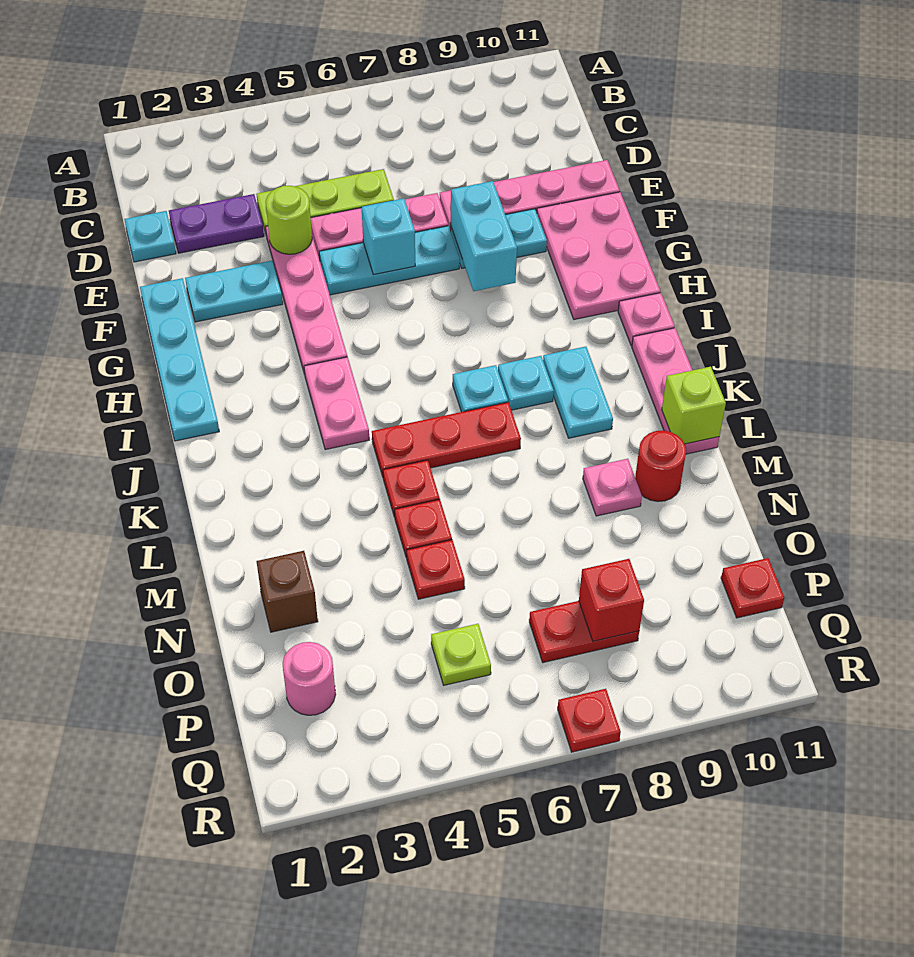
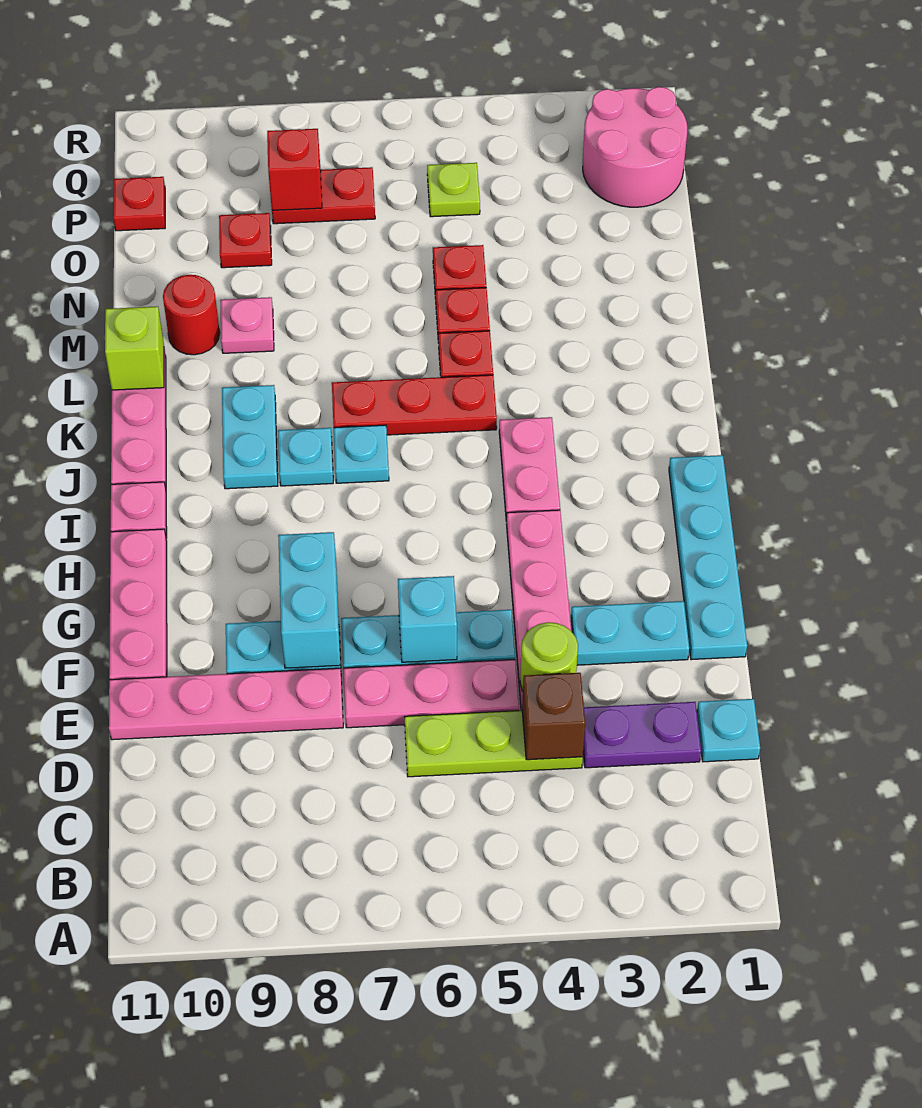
pink plate F10:H11 level 1 -> pink plate F11:H11 level 1
brown brick N2 level 1 -> brown brick D4 level 2
pink round brick P2 level 1 -> pink round brick P1:Q2 level 1
red plate R7 level 1 -> red plate O9 level 1

